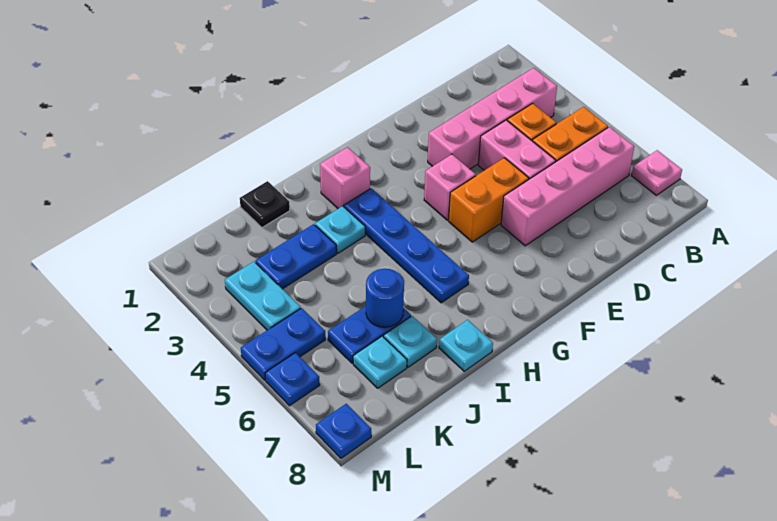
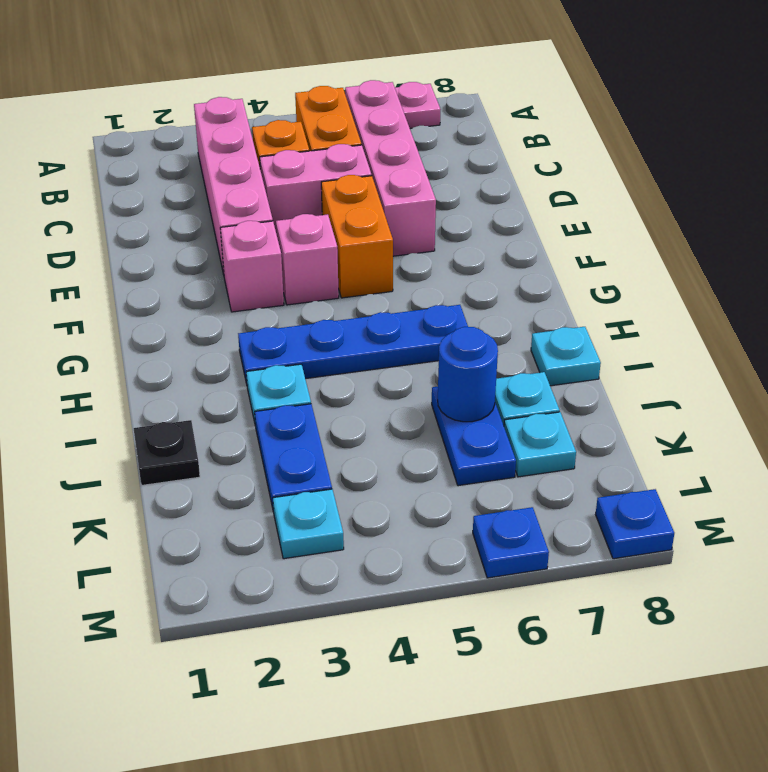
pink brick H2 level 1 -> pink brick F3 level 1
cyan plate L3:L4 level 1 -> cyan plate L3 level 1
blue plate L5:M5 level 1 -> none

